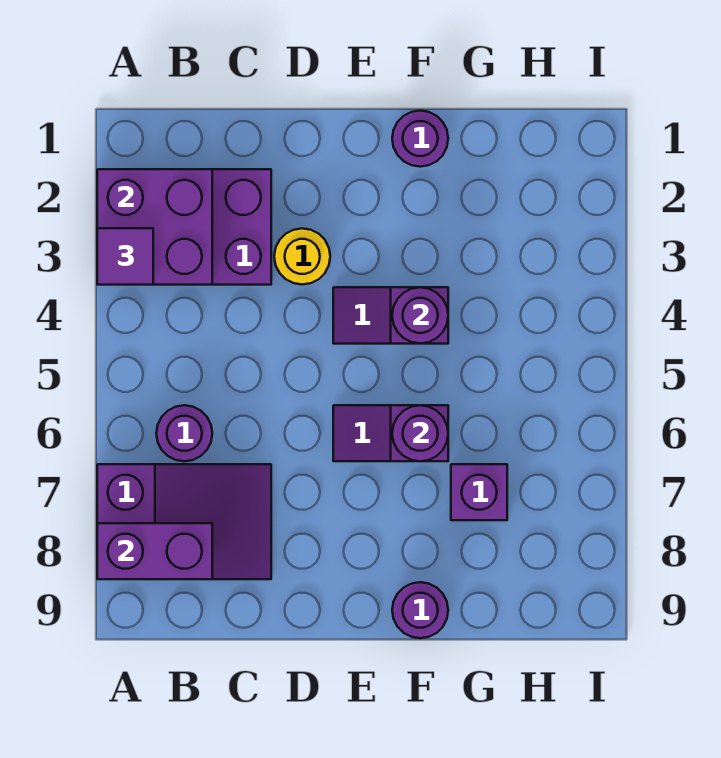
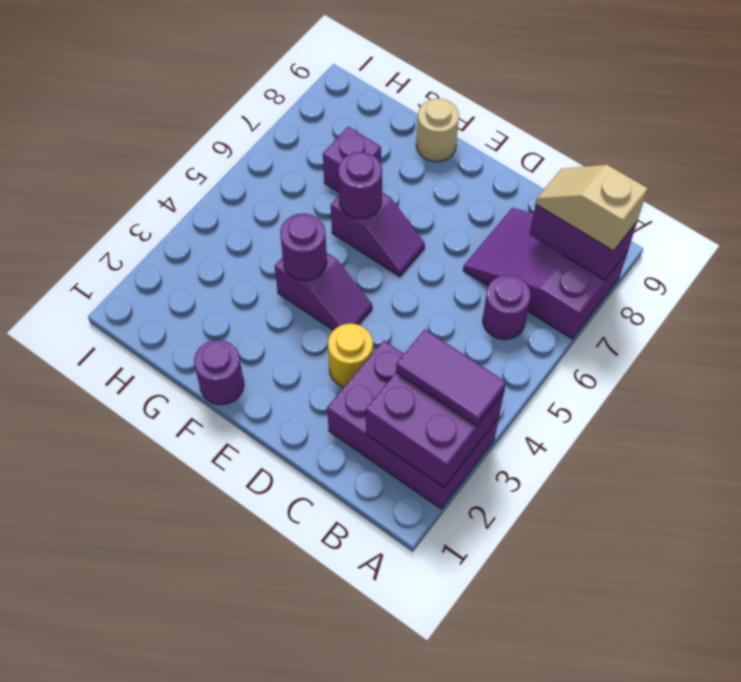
purple tile A3 level 3 -> purple tile A3:B3 level 3
none -> tan slope A8:B8 level 3 top A
purple round brick F9 level 1 -> tan round brick F9 level 1

